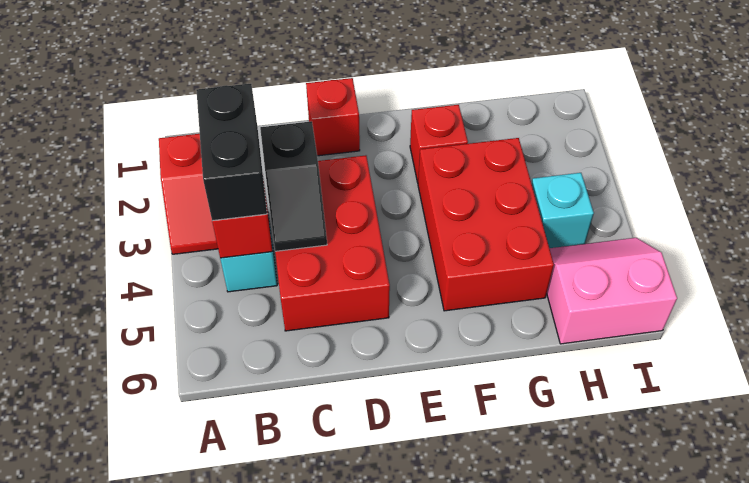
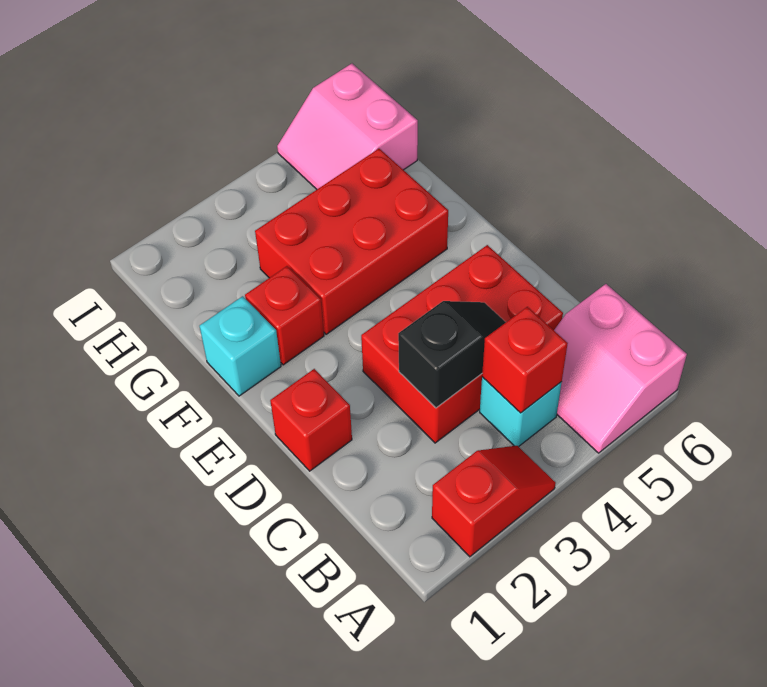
none -> pink slope A5:B6 level 1 top 6
black brick B3:B4 level 3 -> none
cyan brick H4 level 1 -> cyan brick F1 level 1

